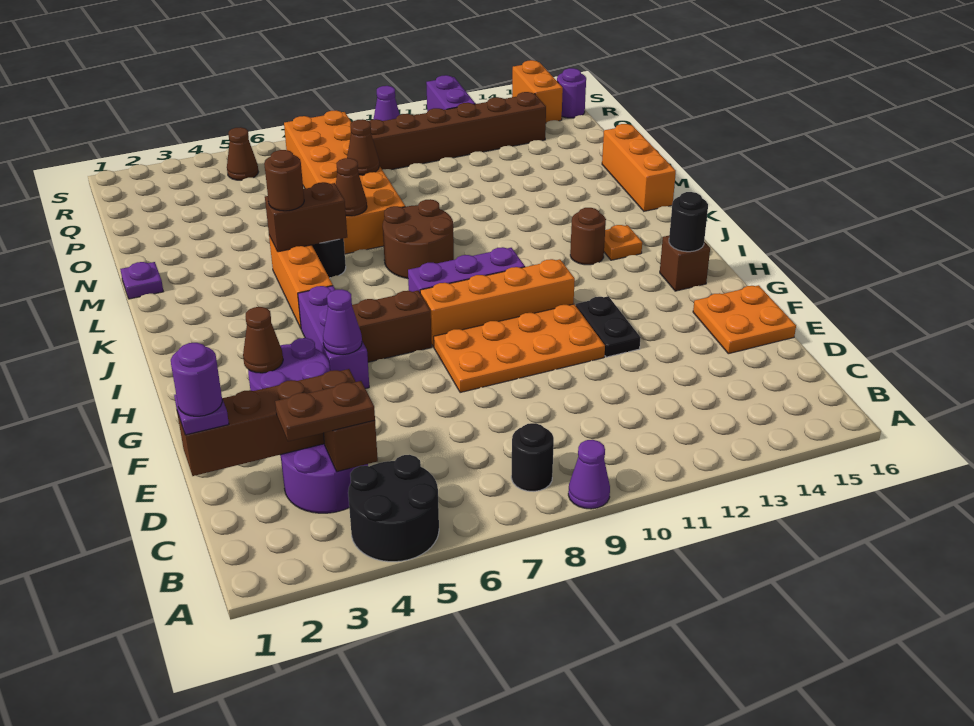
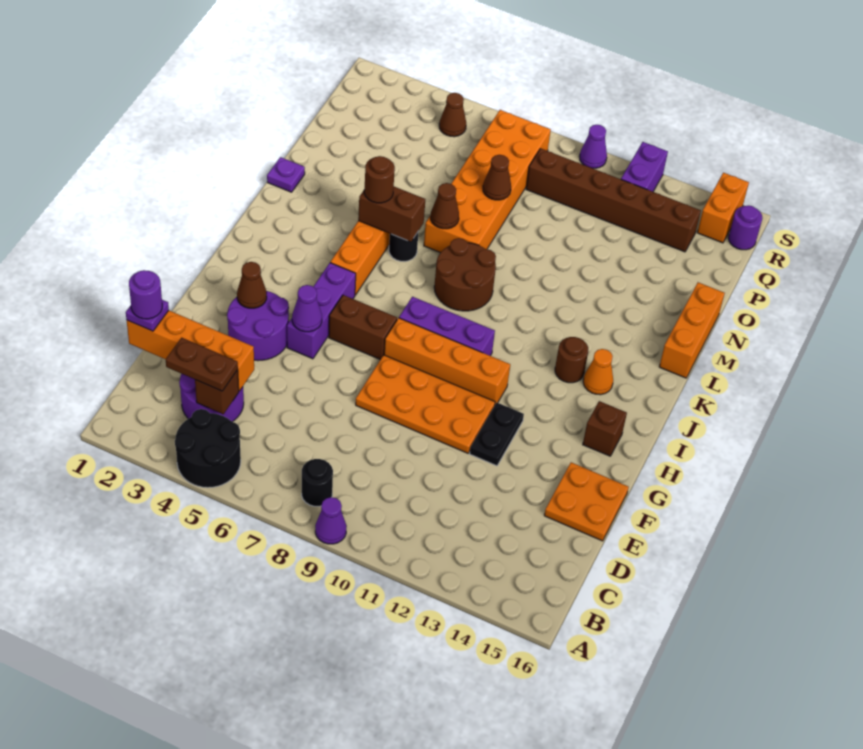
brown brick D1:D4 level 2 -> orange brick D1:D4 level 2
black round brick H15 level 2 -> none
orange plate J14 level 1 -> orange cone J14 level 1

